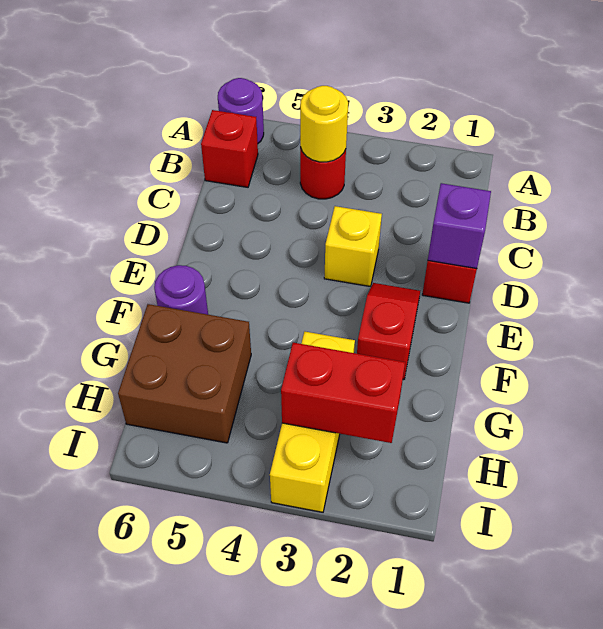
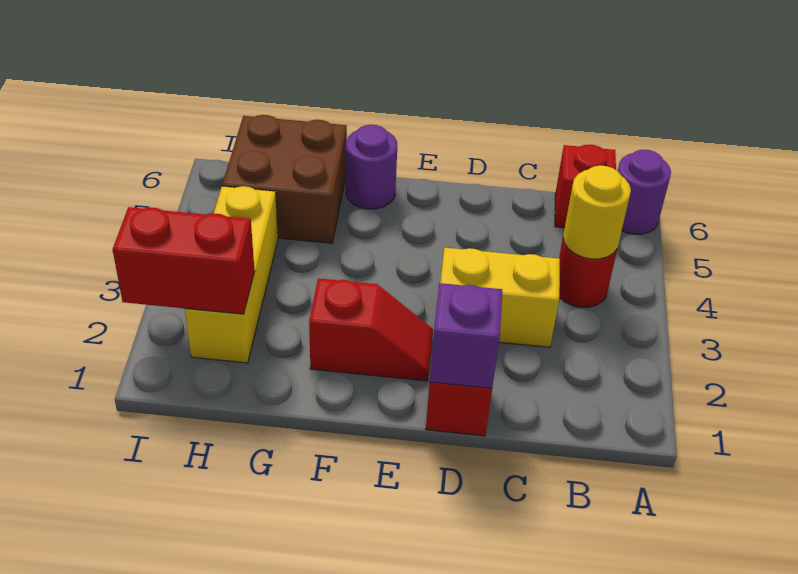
yellow brick D3 level 1 -> yellow brick C3:D3 level 1
yellow brick G3:I3 level 1 -> yellow brick H2:H4 level 1
red brick H2:H3 level 2 -> red brick H2:I2 level 2

